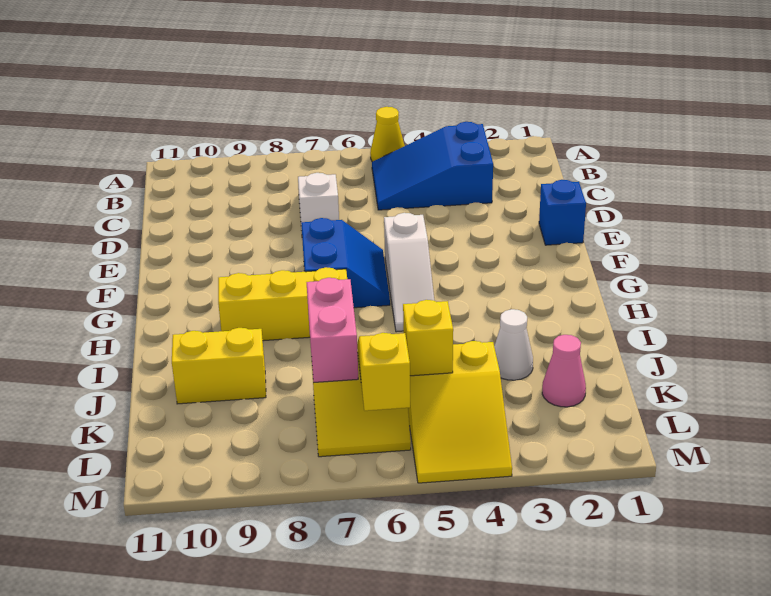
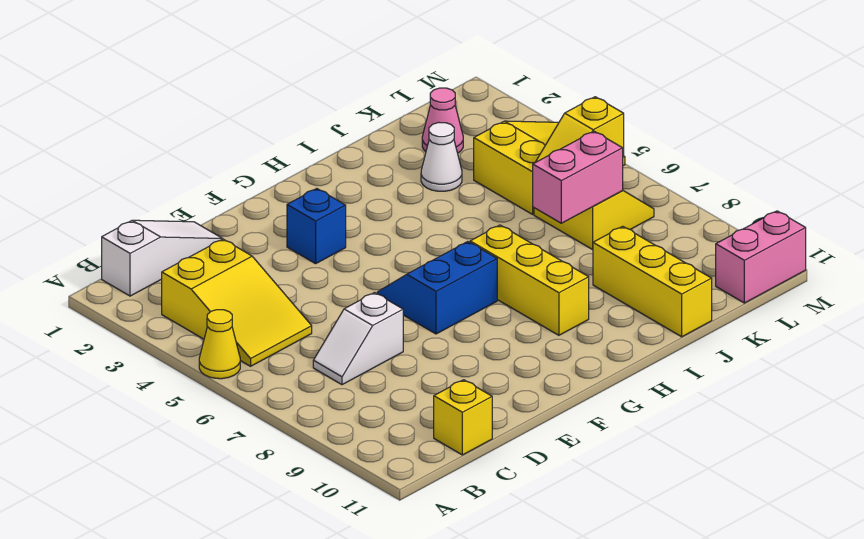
blue slope B3:C5 level 1 top 3 -> yellow slope B3:C5 level 1 top 3
blue brick E1 level 1 -> blue brick F3 level 1
white slope F5:H5 level 1 top F -> white slope B1:D1 level 1 top B
yellow brick J9:J10 level 1 -> yellow brick J9:J11 level 1
yellow brick K5 level 2 -> yellow brick C11 level 1
none -> pink brick L11:M11 level 1

